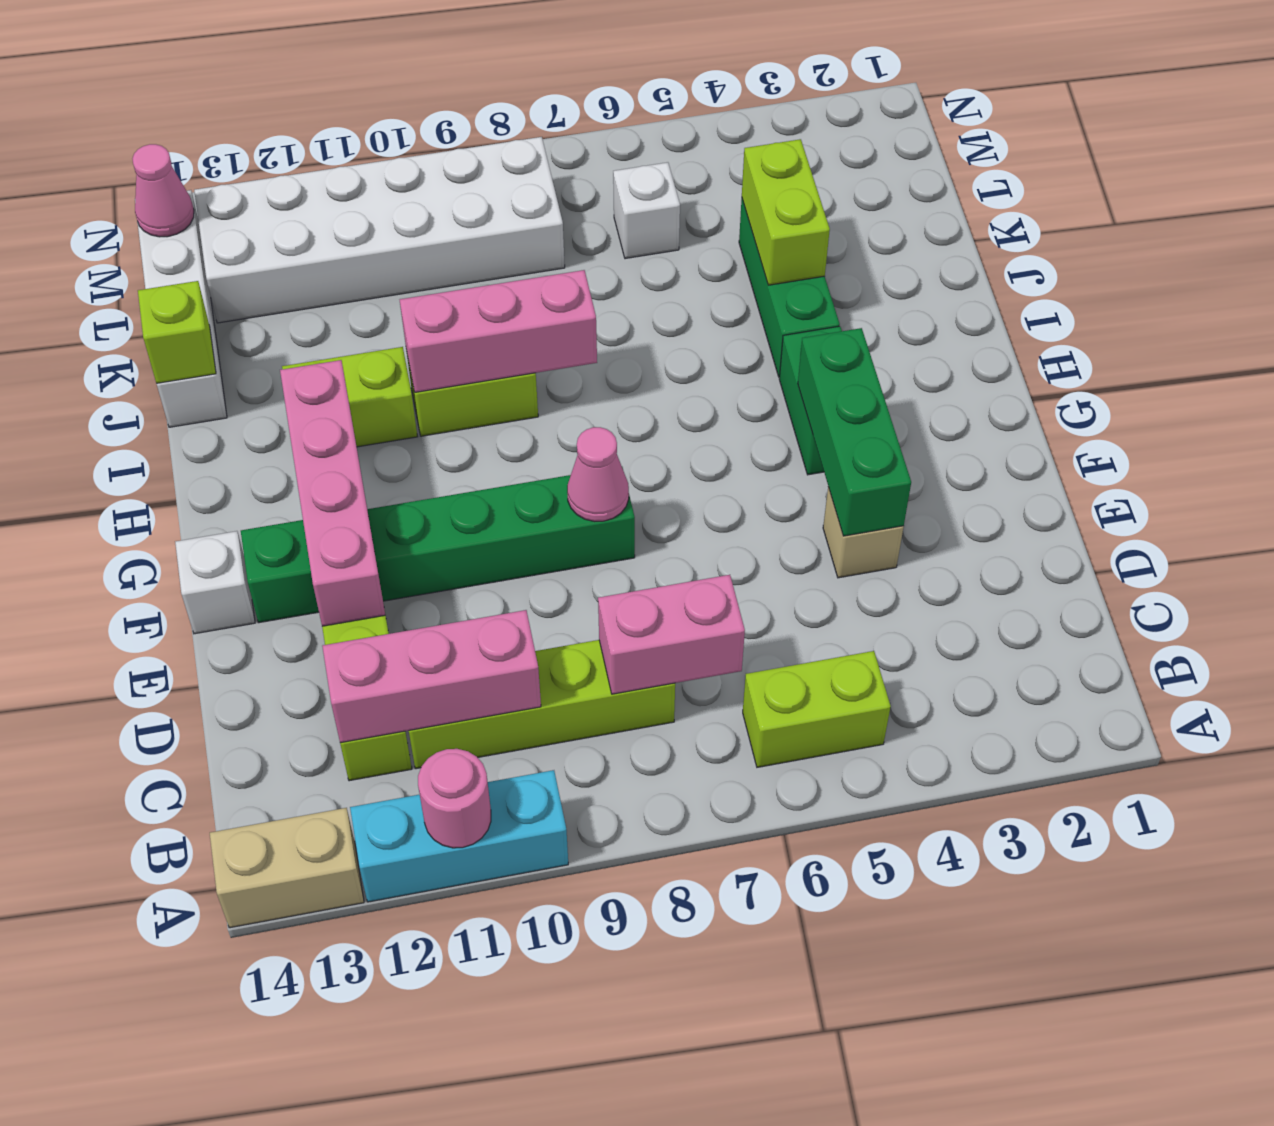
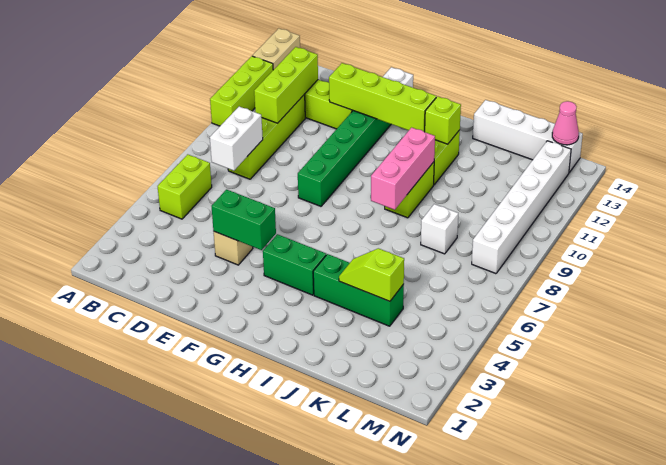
cyan brick A10:A12 level 1 -> lime brick A10:A12 level 1
pink round brick A11 level 2 -> none
pink brick C7:C8 level 2 -> white brick C7:C8 level 2
pink brick C10:C12 level 2 -> lime brick C10:C12 level 2
green brick E4:G4 level 2 -> green brick E4:F4 level 2
pink brick E12:H12 level 2 -> lime brick E12:H12 level 2
pink cone F8 level 2 -> none
lime brick J4:K4 level 2 -> lime slope J4:K4 level 2 top K
lime brick J14 level 2 -> lime brick I12 level 2
white brick L6 level 1 -> white brick K8 level 1
white brick L8:M13 level 1 -> white brick M8:M13 level 1

